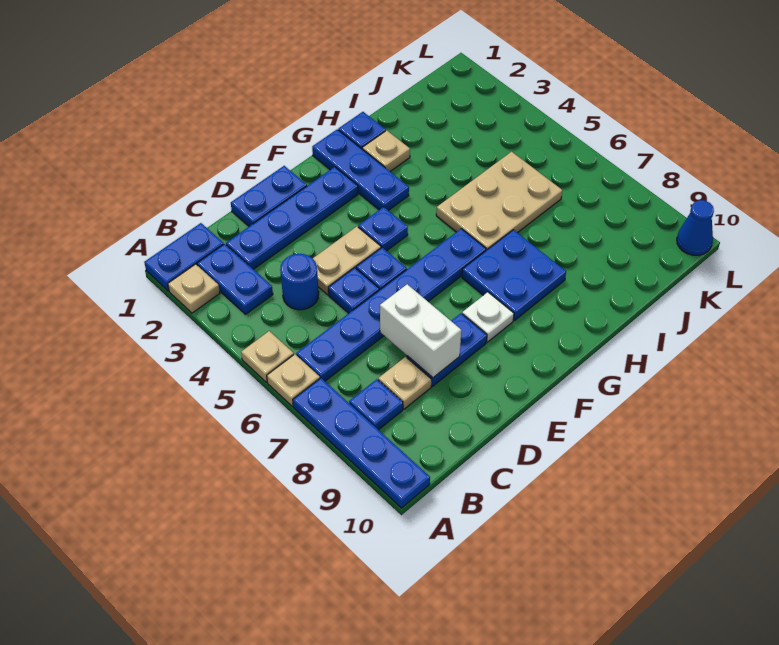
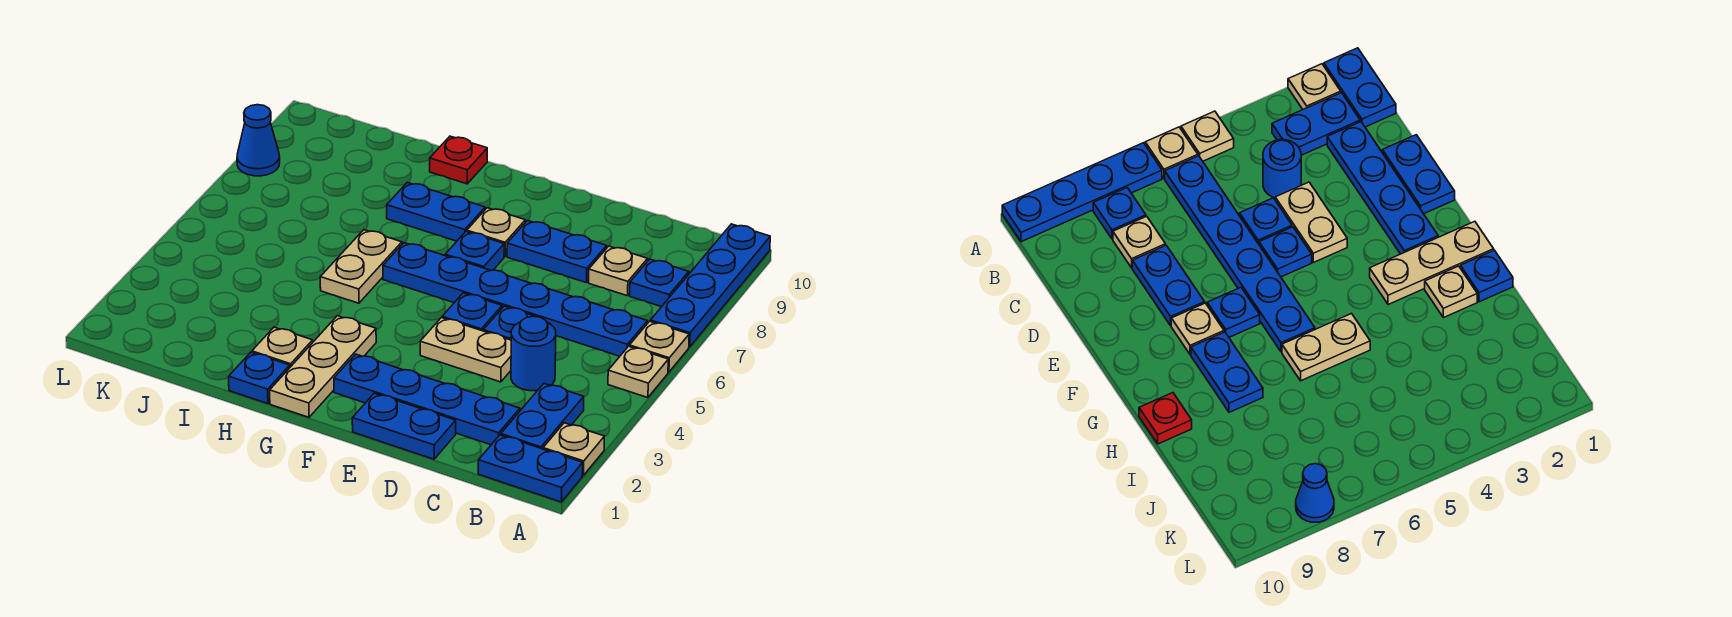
white brick D7:D8 level 2 -> none
blue plate F4 level 1 -> blue plate F7 level 1
white plate F8 level 1 -> tan plate F8 level 1
blue plate G1:G3 level 1 -> tan plate G1:G3 level 1
blue plate G7:H8 level 1 -> blue plate G8:H8 level 1
tan plate H5:J6 level 1 -> tan plate H5:H6 level 1
none -> red plate H10 level 1
blue cone L10 level 1 -> blue cone L8 level 1

